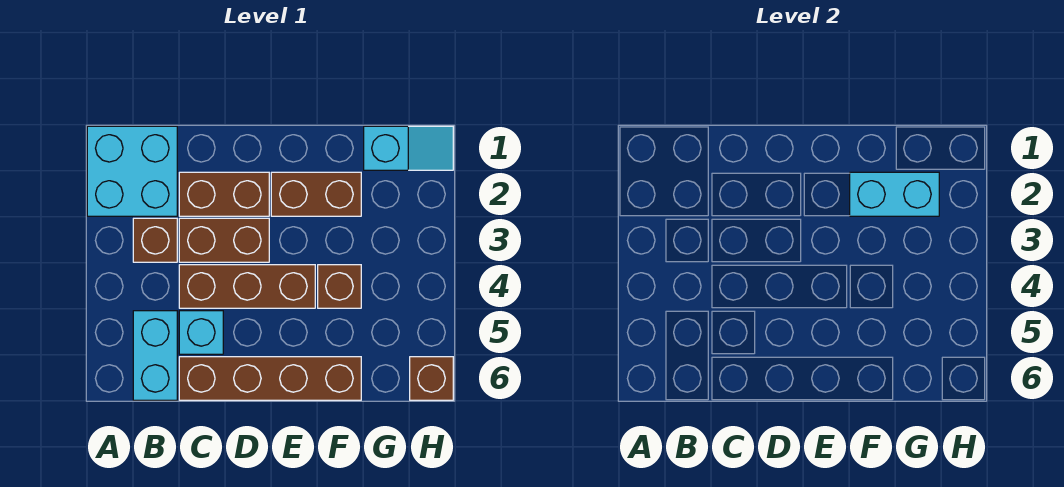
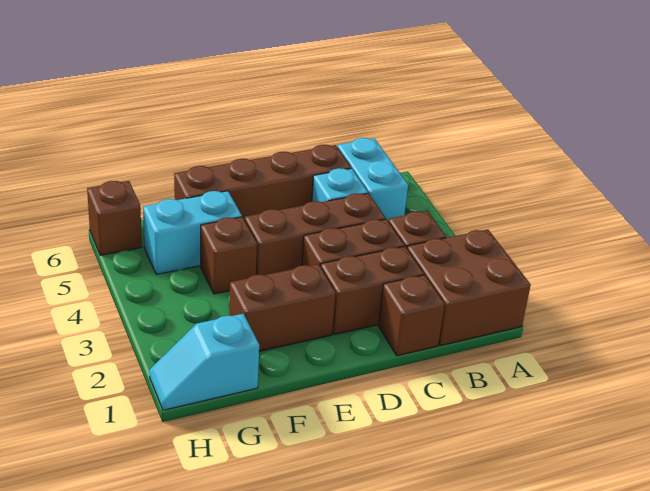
cyan brick A1:B2 level 1 -> brown brick A1:B2 level 1
none -> brown brick C1 level 1
cyan brick F2:G2 level 2 -> cyan brick F5:G5 level 1

